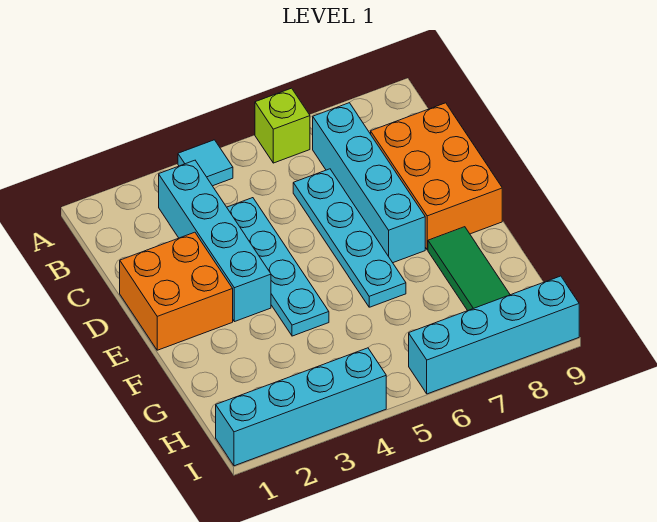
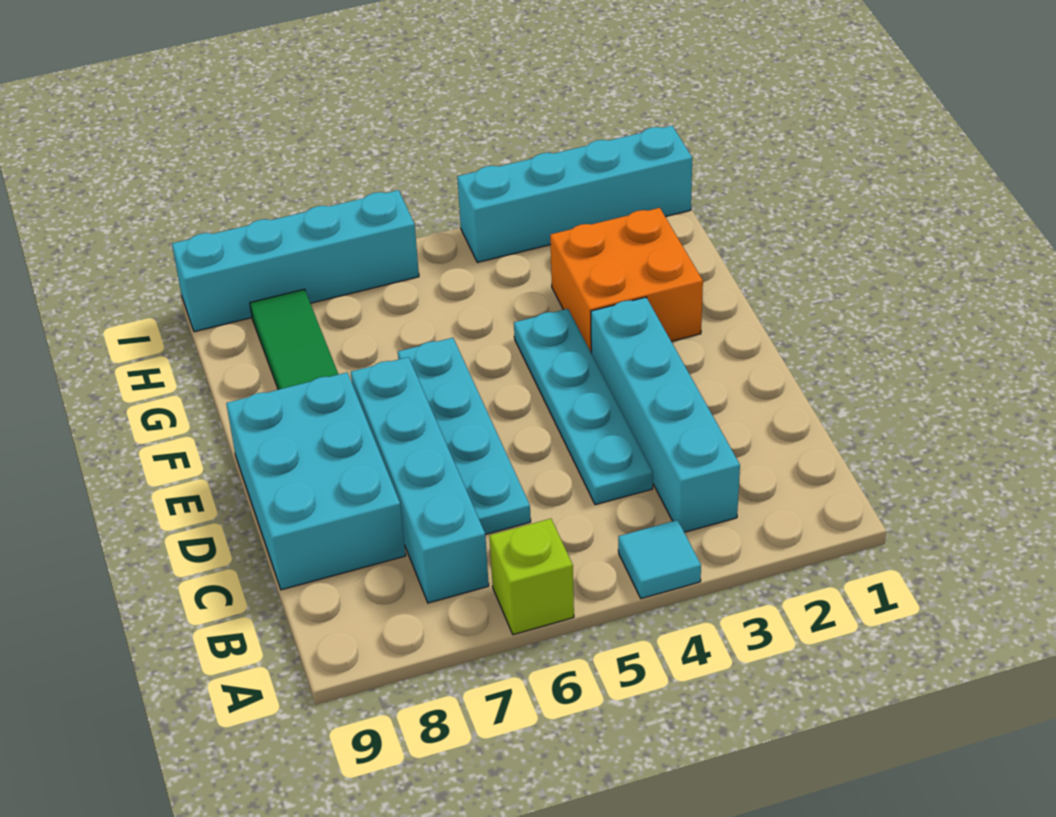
orange brick C8:E9 level 1 -> cyan brick C8:E9 level 1
orange brick D1:E2 level 1 -> orange brick F2:G3 level 1

